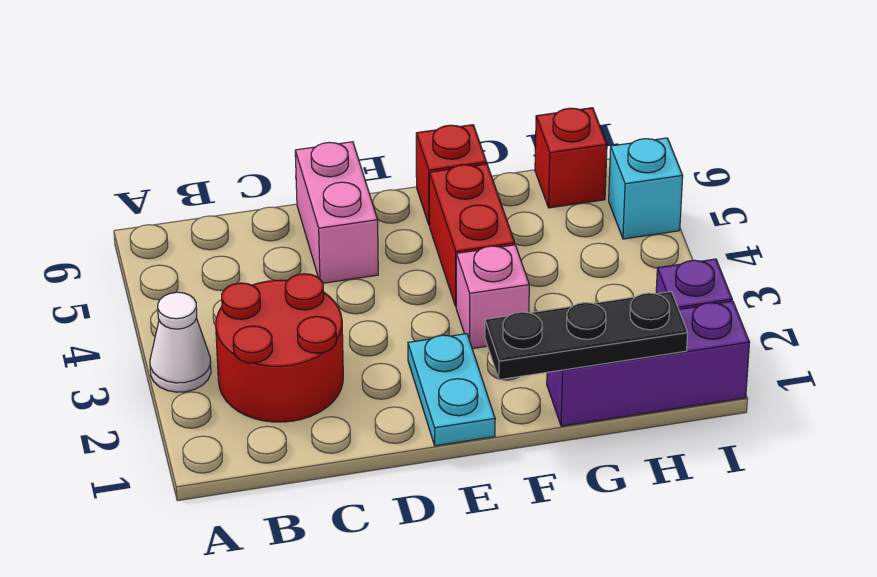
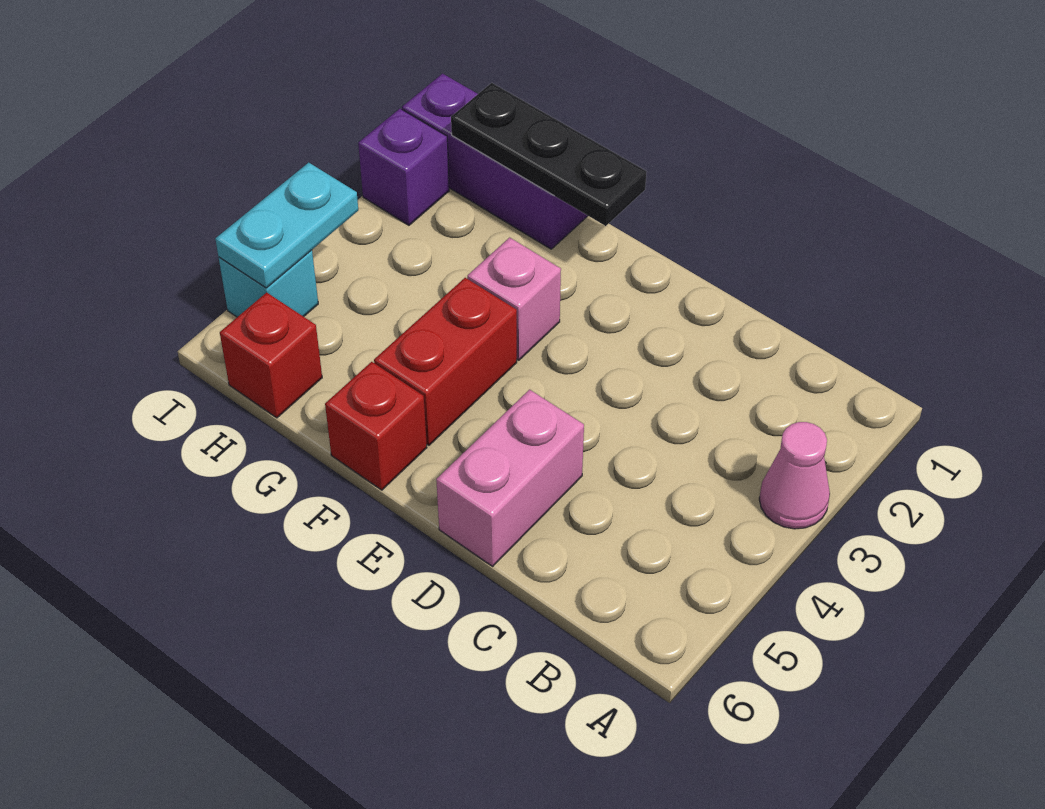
white cone A3 level 1 -> pink cone A3 level 1
red round brick B2:C3 level 1 -> none
cyan plate E1:E2 level 1 -> cyan plate I4:I5 level 2

